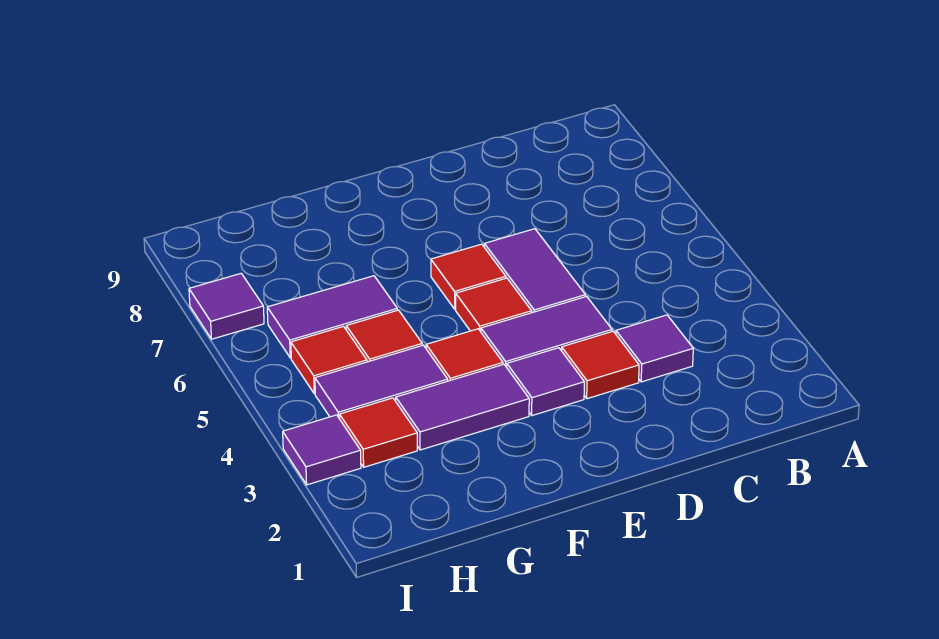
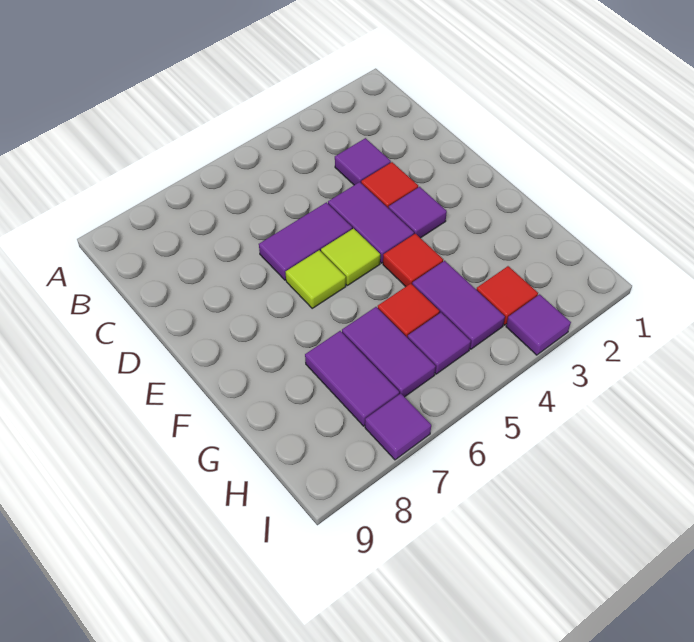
red tile E5 level 1 -> lime tile E5 level 1
red tile E6 level 1 -> lime tile E6 level 1
purple tile F3:G3 level 1 -> purple tile G7:H7 level 1
red tile H5 level 1 -> purple tile H5 level 1

